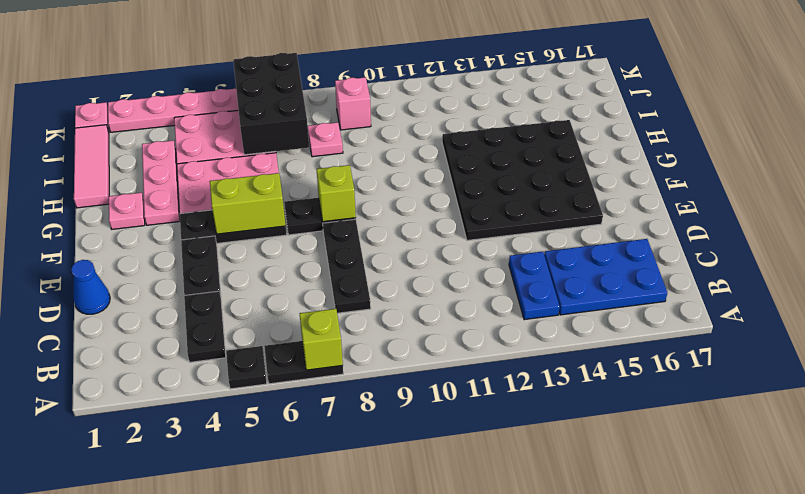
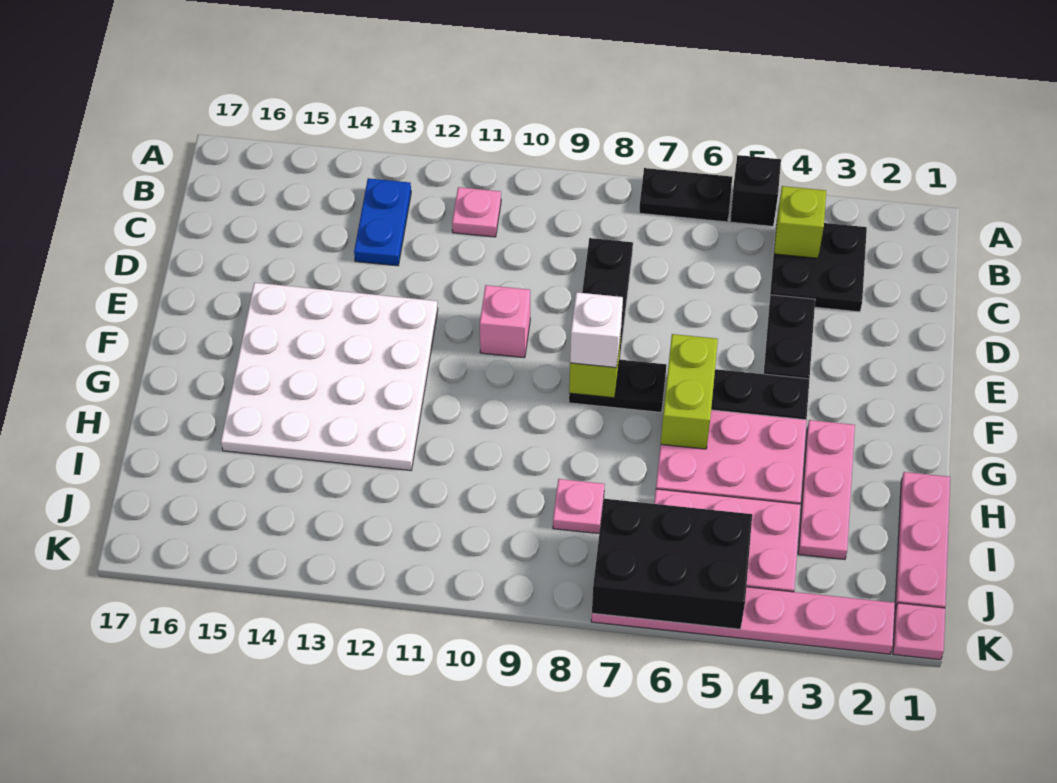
black plate A5 level 1 -> black brick A5 level 1
lime brick A7 level 2 -> lime brick B4 level 2
black plate B4:C4 level 1 -> black plate B3:C4 level 1
blue plate B14:C16 level 1 -> none
blue cone D1 level 1 -> none
black plate E12:H15 level 1 -> white plate E12:H15 level 1
lime brick F5:F6 level 2 -> lime brick F6:G6 level 2
none -> white brick F8 level 3
pink plate G2 level 1 -> pink plate B11 level 1
pink tile H1:J1 level 1 -> pink plate H1:J1 level 1
black brick I6:K7 level 2 -> black brick J5:K7 level 2
pink brick J9 level 1 -> pink brick E10 level 1

